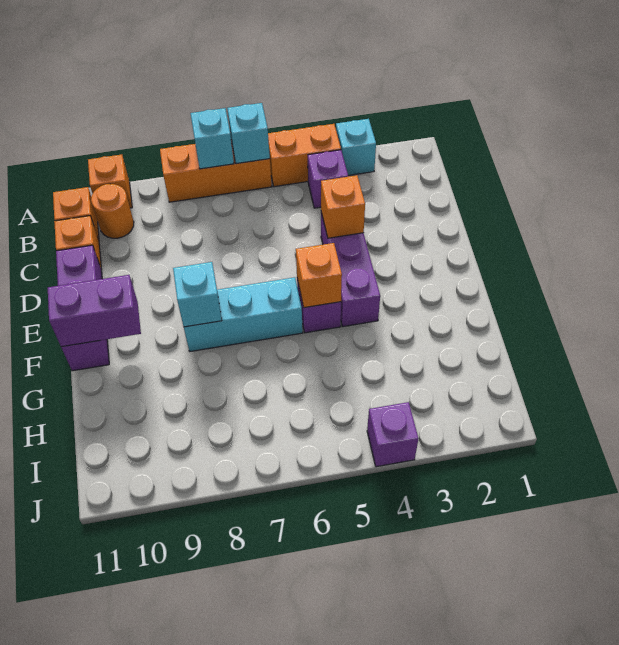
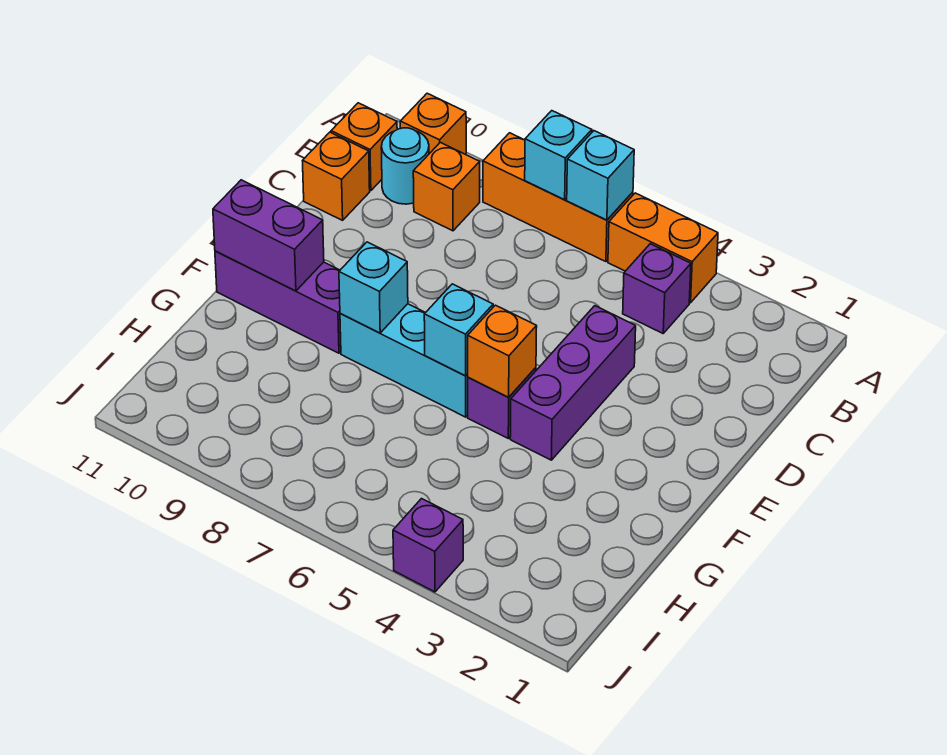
cyan brick A3 level 1 -> cyan brick F6 level 2
orange round brick B10 level 1 -> cyan round brick B10 level 1
orange brick D4 level 2 -> orange brick B9 level 1
purple brick D11:F11 level 1 -> purple brick F9:F11 level 1

